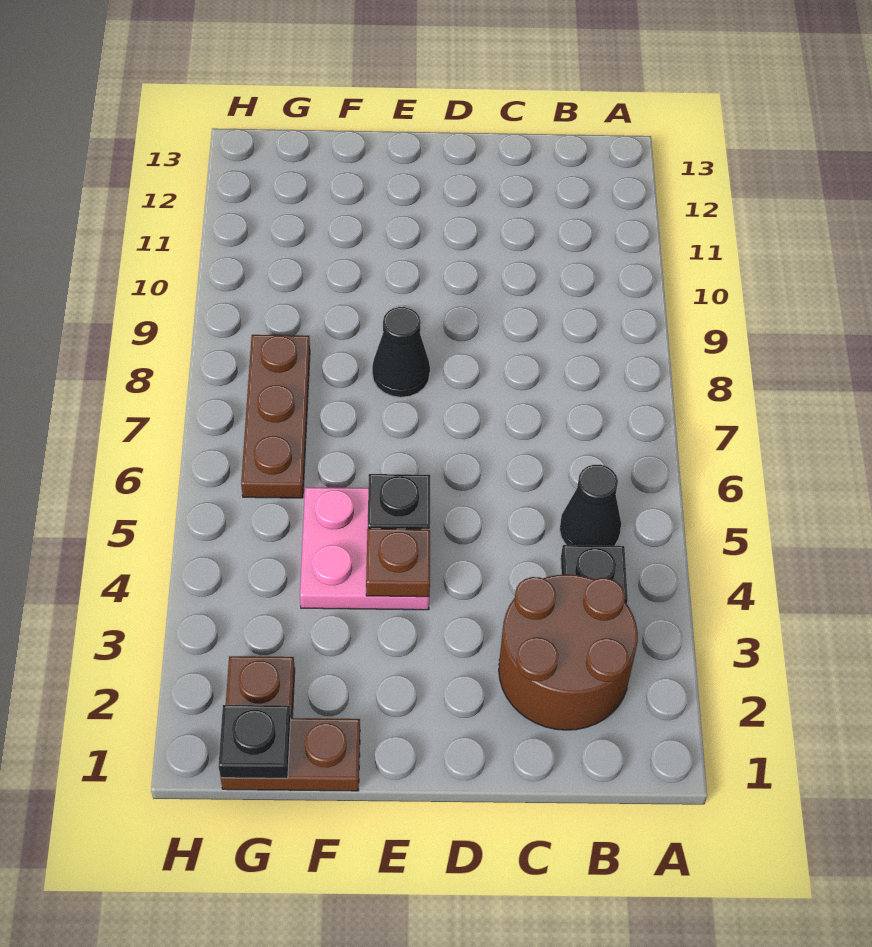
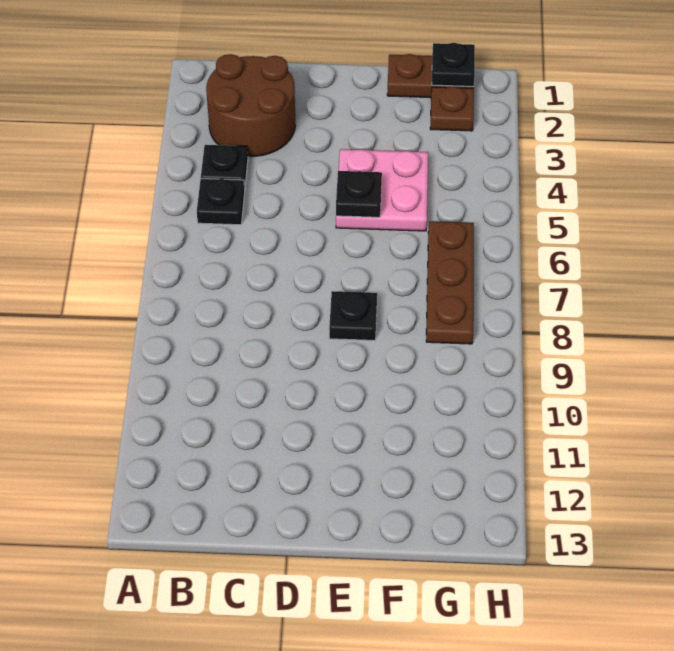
black cone B5 level 1 -> black plate B5 level 1
brown plate E4 level 2 -> none
black cone E8 level 1 -> black plate E8 level 1

